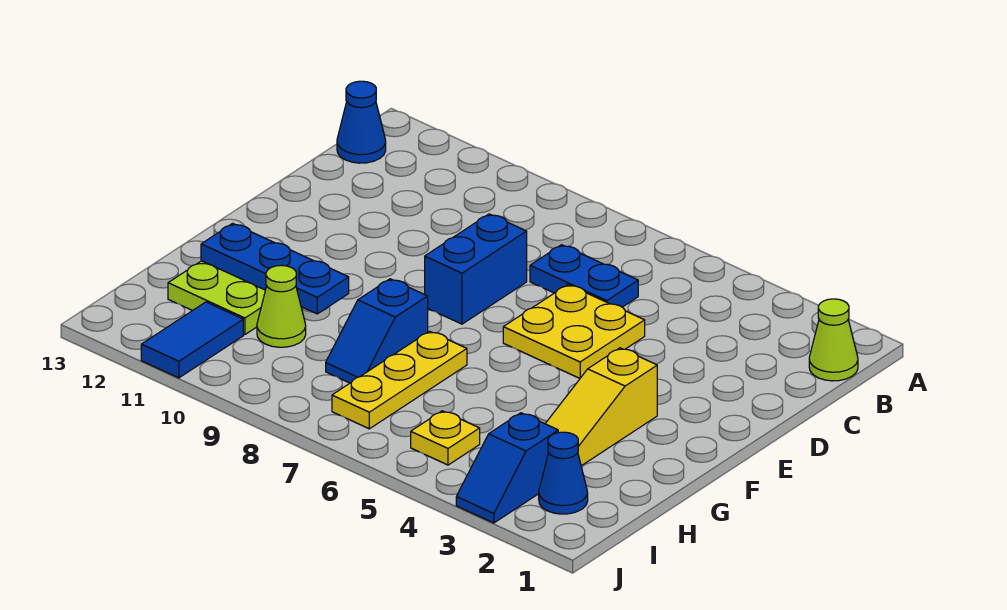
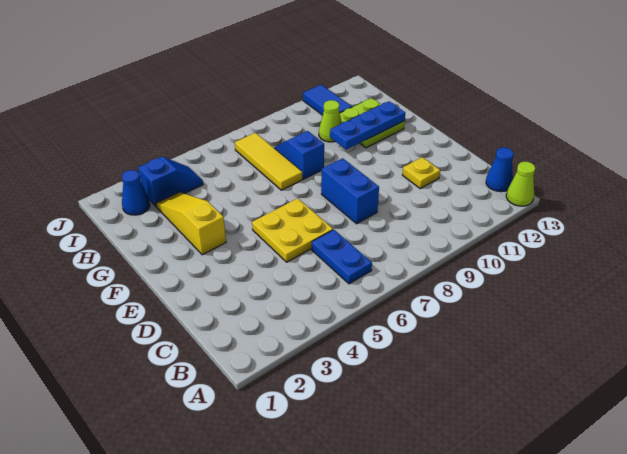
lime cone B1 level 1 -> lime cone A13 level 1
blue plate C6:C7 level 1 -> blue plate B6:C6 level 1
yellow plate G7:I7 level 1 -> yellow tile G7:I7 level 1
blue slope I3:J3 level 1 top I -> blue slope I3:I4 level 1 top 3
yellow plate I5 level 1 -> yellow plate D11 level 1

